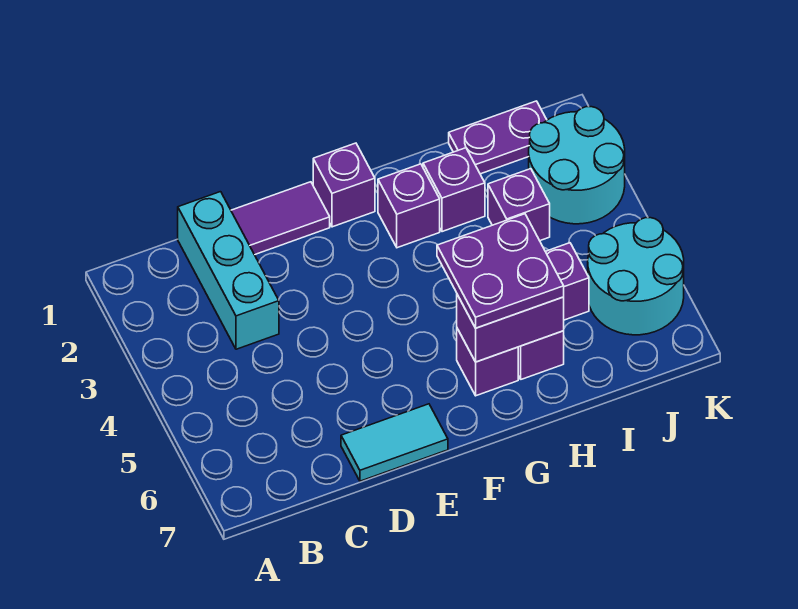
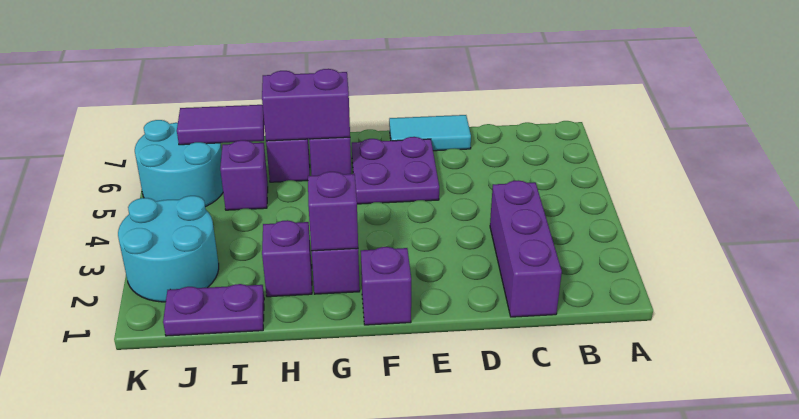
cyan brick C1:C3 level 1 -> purple brick C1:C3 level 1
purple tile D1:E1 level 1 -> purple tile I6:J6 level 2
purple plate G5:H6 level 3 -> purple plate E5:F6 level 1
purple brick I3 level 1 -> purple brick G2 level 2

